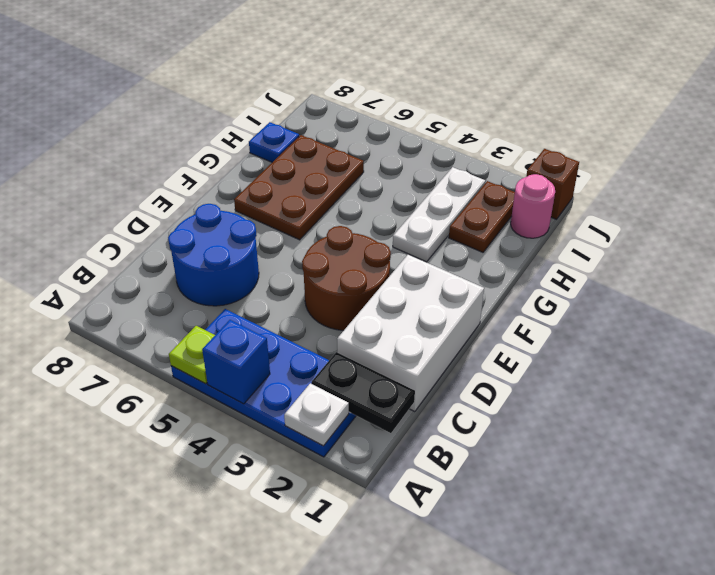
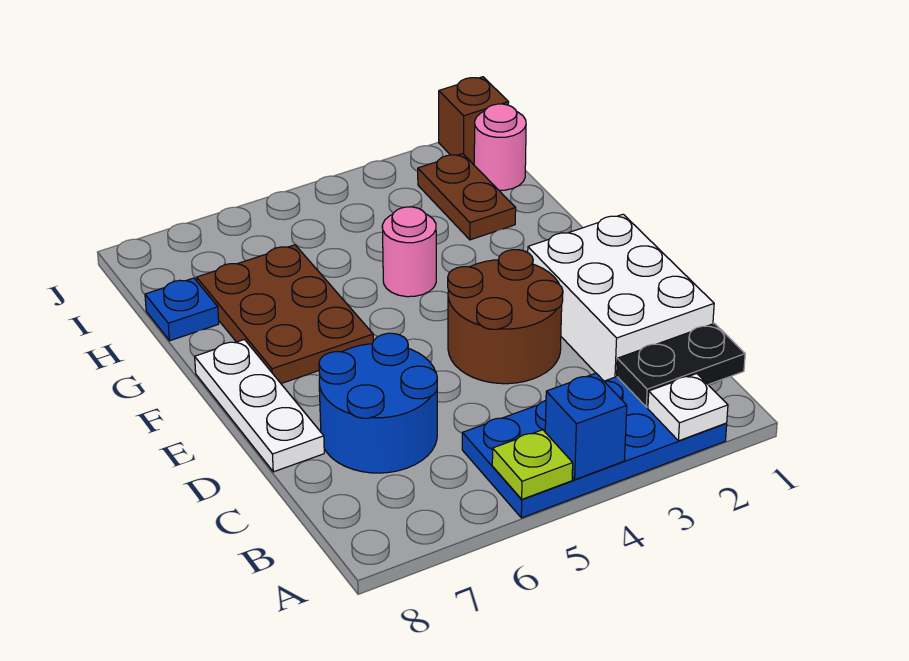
white plate G3:I3 level 1 -> white plate D8:F8 level 1
none -> pink round brick G4 level 1

